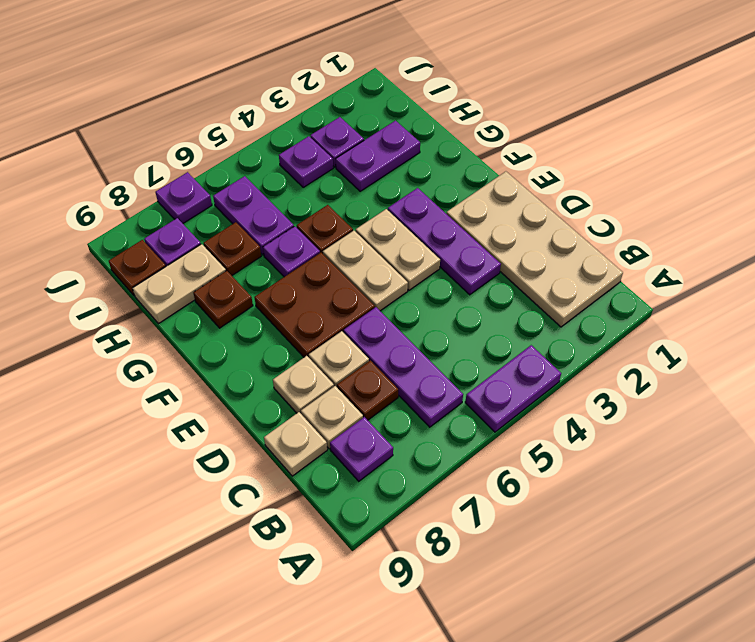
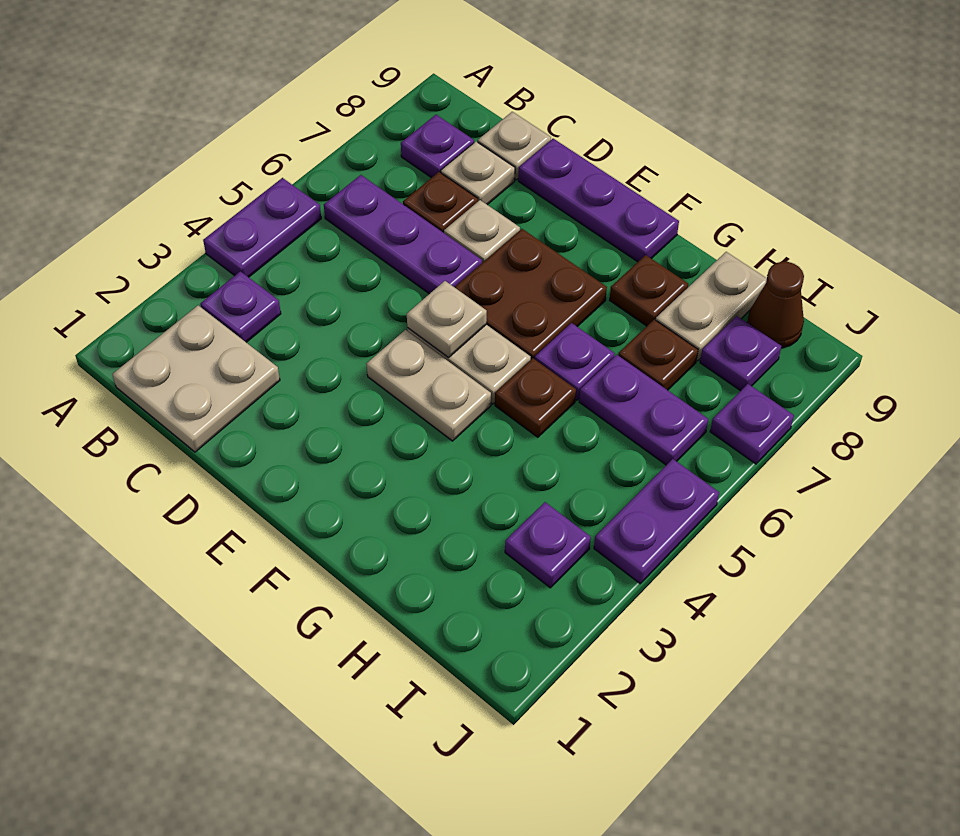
tan plate B1:E2 level 1 -> tan plate B1:C2 level 1
purple plate D3:F3 level 1 -> purple plate D9:F9 level 1
tan plate D8 level 1 -> tan plate E5 level 2
purple plate H2:H3 level 1 -> purple plate J4:J5 level 1
purple plate I4 level 1 -> purple plate B3 level 1
brown plate I9 level 1 -> brown cone I9 level 1

